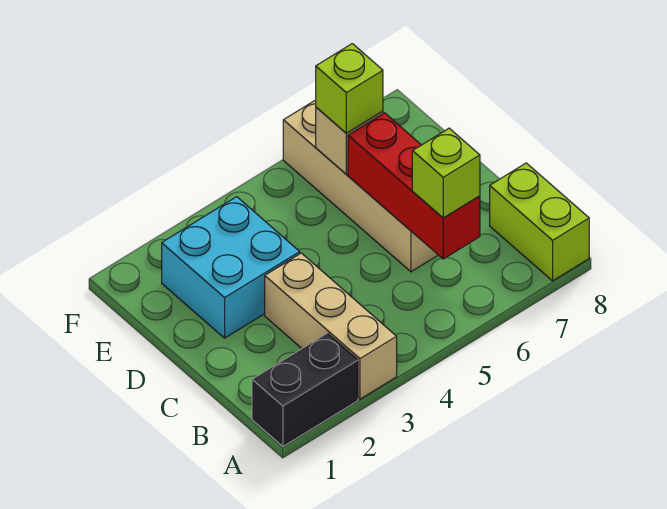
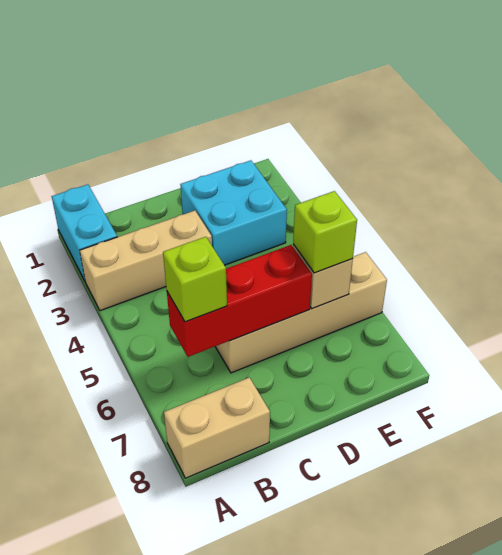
black brick A1:A2 level 1 -> cyan brick A1:A2 level 1
lime brick A8:B8 level 1 -> tan brick A8:B8 level 1

